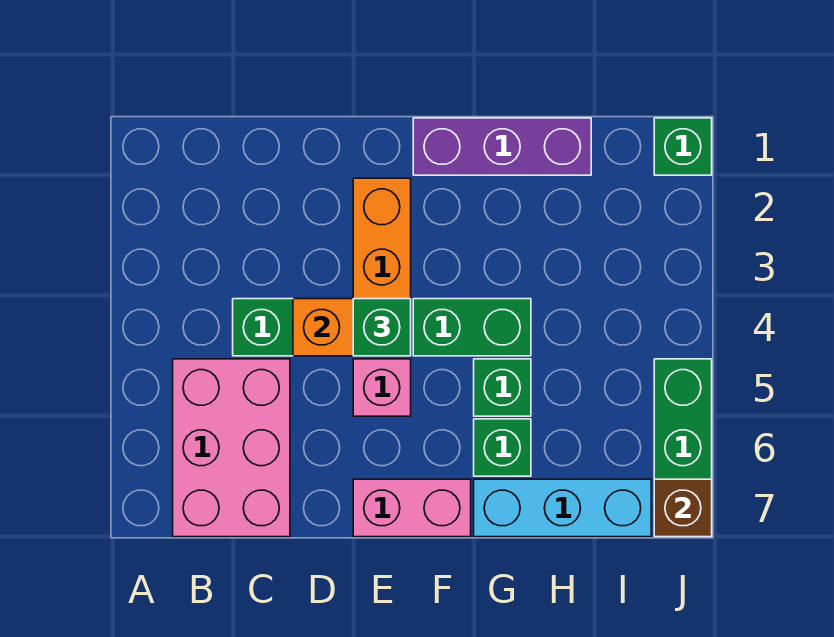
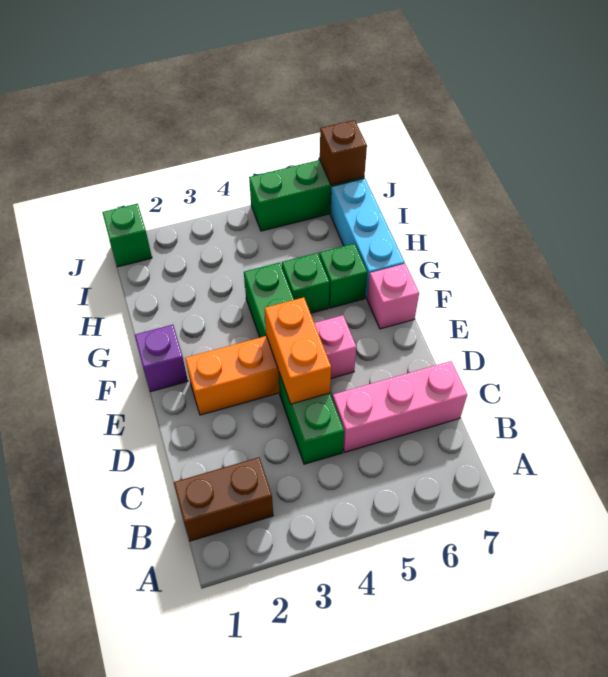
none -> brown brick B1:B2 level 1
pink brick B5:C7 level 1 -> pink brick C5:C7 level 1
green brick E4 level 3 -> none
pink brick E7:F7 level 1 -> pink brick F7 level 1
purple brick F1:H1 level 1 -> purple brick F1 level 1

